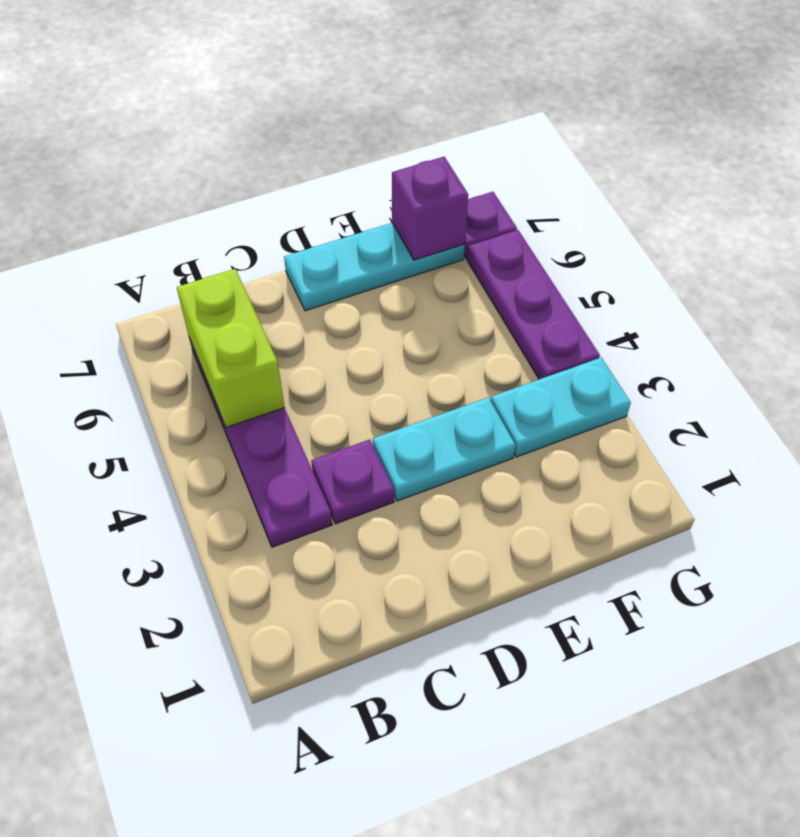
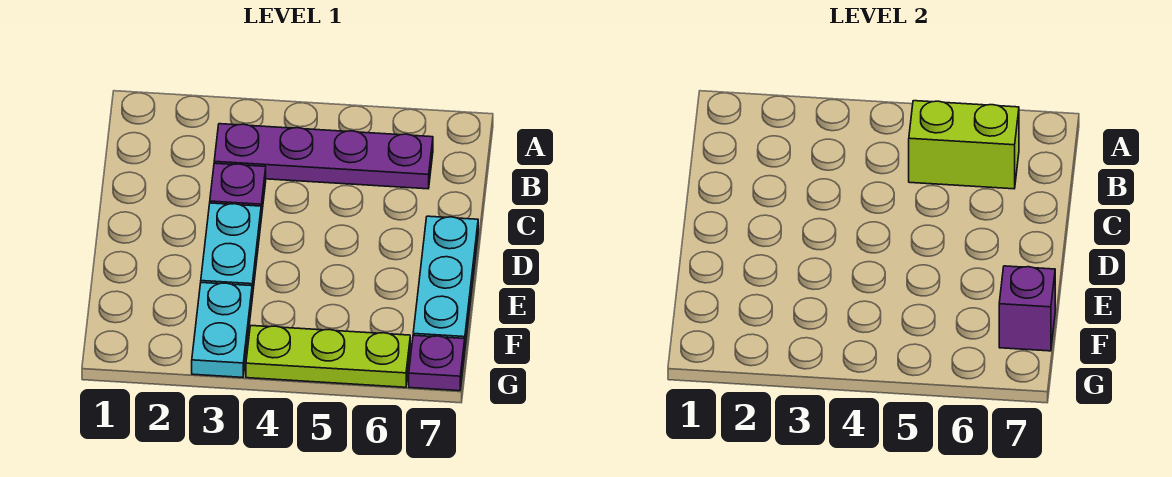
purple plate G4:G6 level 1 -> lime plate G4:G6 level 1

